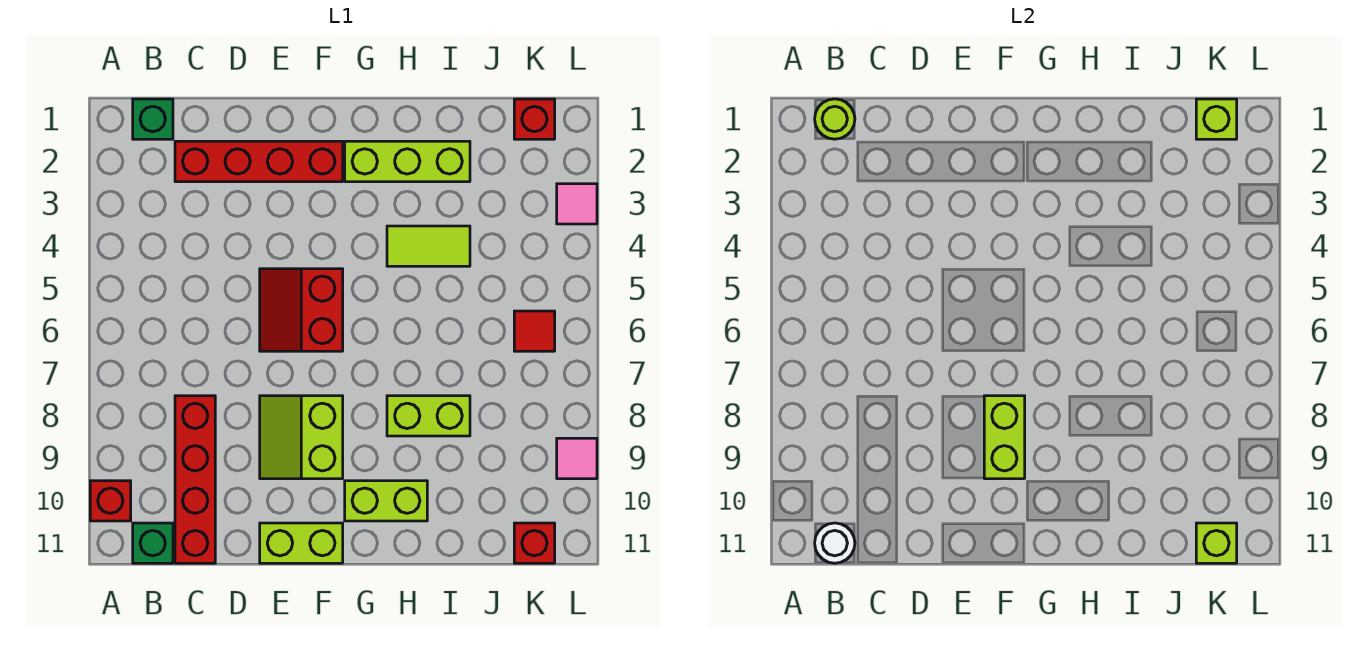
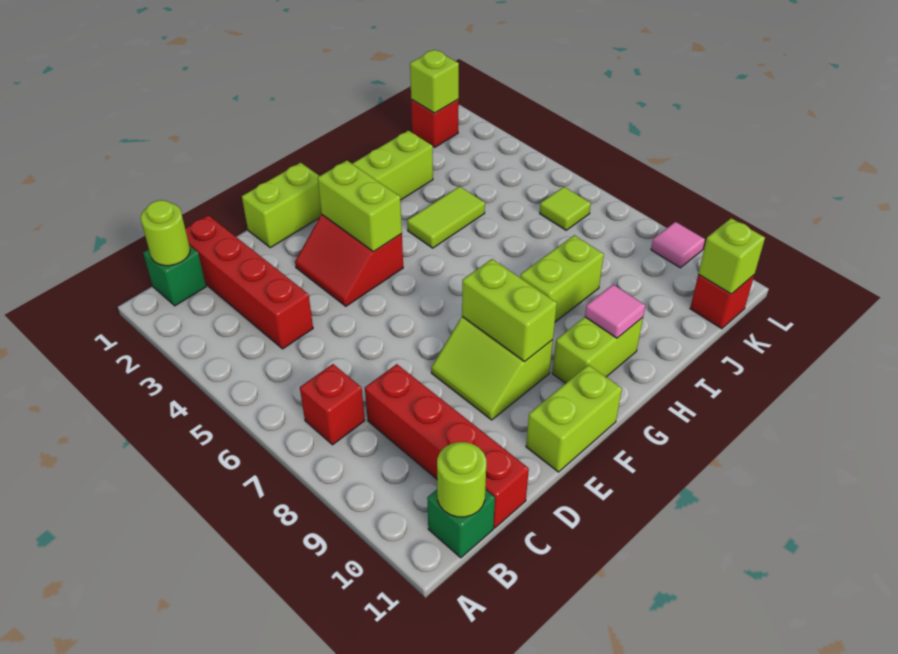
red brick A10 level 1 -> red brick B7 level 1
white round brick B11 level 2 -> lime round brick B11 level 2
red brick C2:F2 level 1 -> red brick C1:C4 level 1
none -> lime brick E1:F1 level 1
red slope E5:F6 level 1 top F -> red slope E3:F4 level 1 top F
none -> lime brick F3:F4 level 2
red tile K6 level 1 -> lime tile K6 level 1
pink tile L3 level 1 -> pink tile H10 level 2

